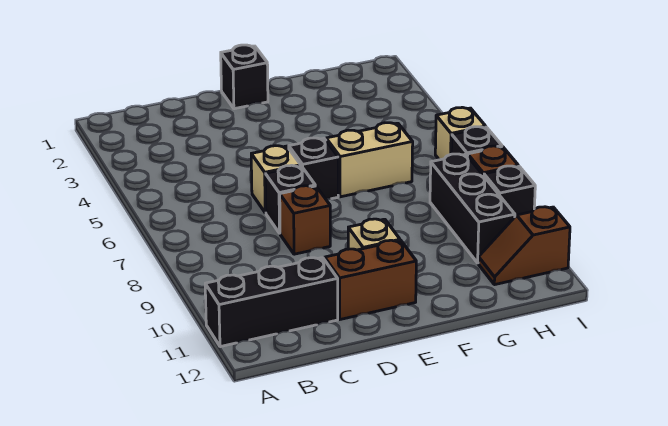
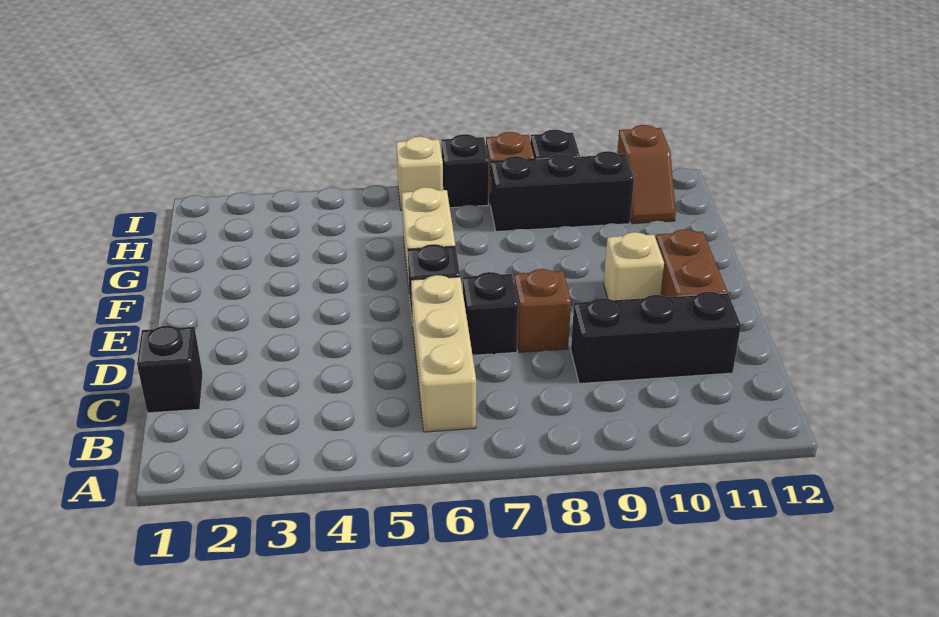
black brick A11:C11 level 1 -> black brick C9:C11 level 1
tan brick D6 level 1 -> tan brick B6:D6 level 1
black brick E1 level 1 -> black brick C1 level 1

